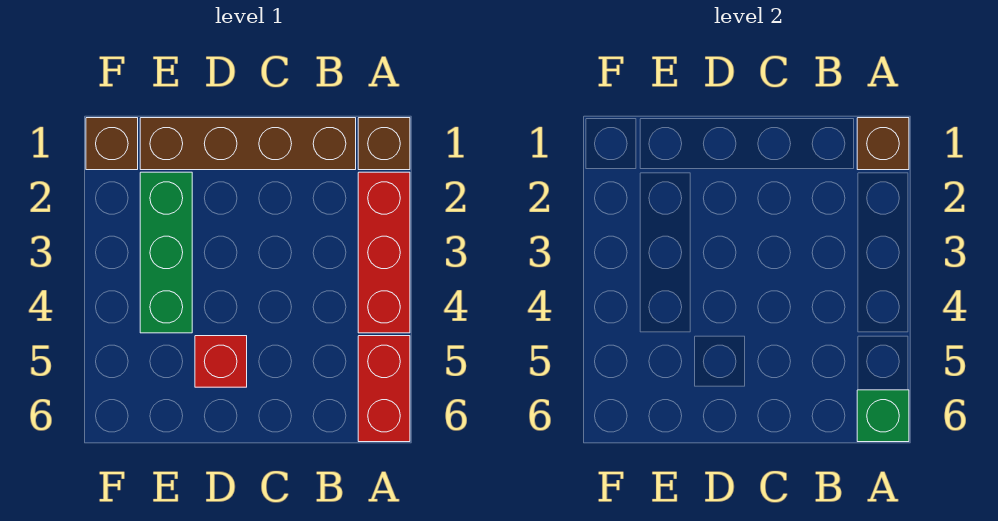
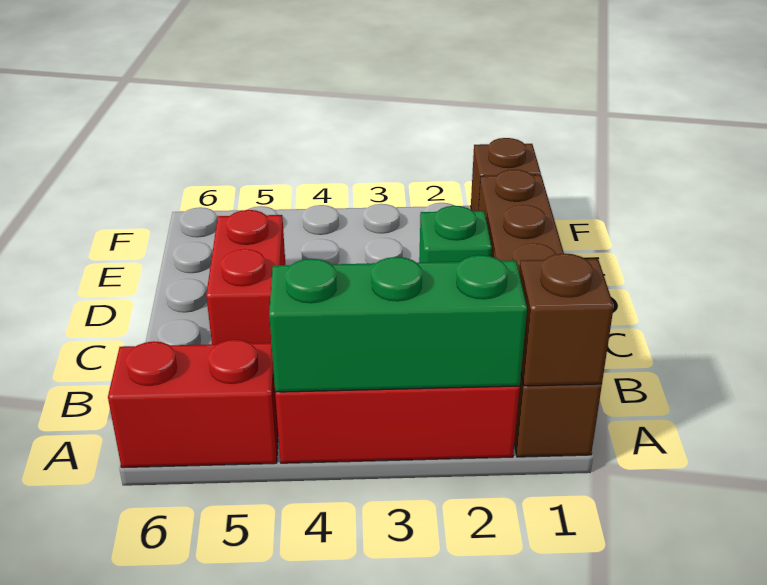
green brick A6 level 2 -> green brick D2 level 1
red brick D5 level 1 -> red brick C5:D5 level 1
green brick E2:E4 level 1 -> green brick A2:A4 level 2

